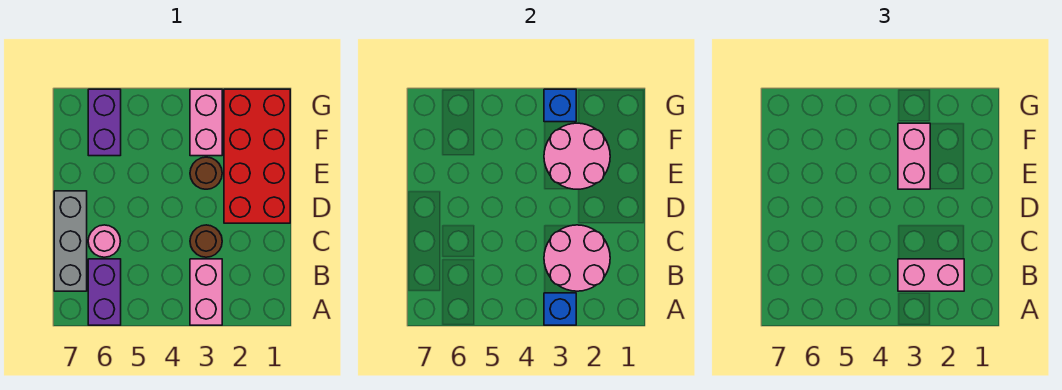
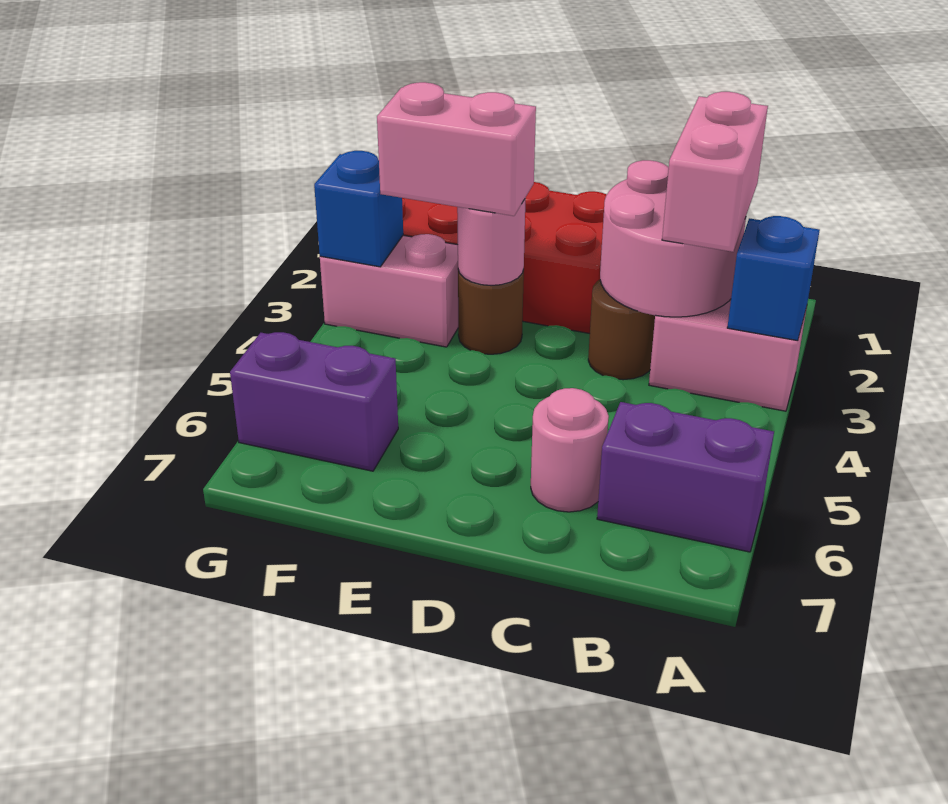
grey brick B7:D7 level 1 -> none
pink round brick E2:F3 level 2 -> pink round brick E3 level 2

